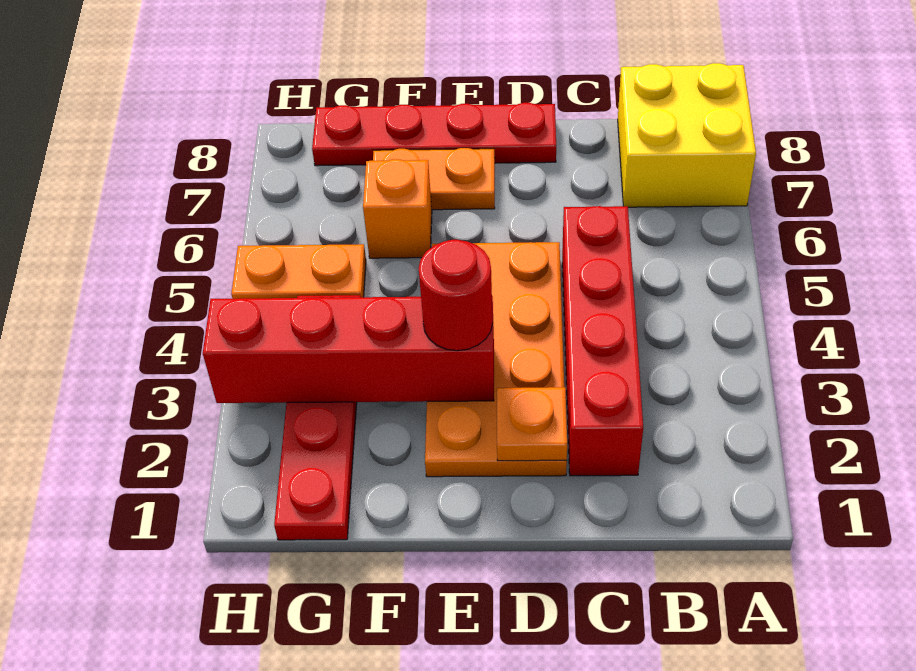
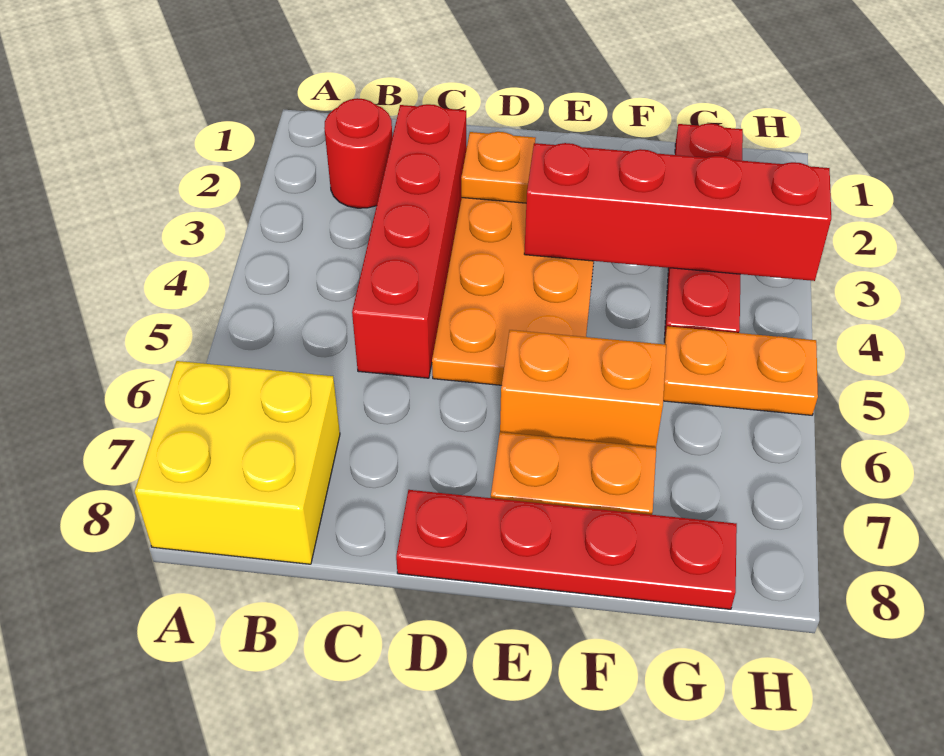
red round brick E3 level 3 -> red round brick B2 level 1
orange brick F6 level 1 -> orange brick E6:F6 level 1

